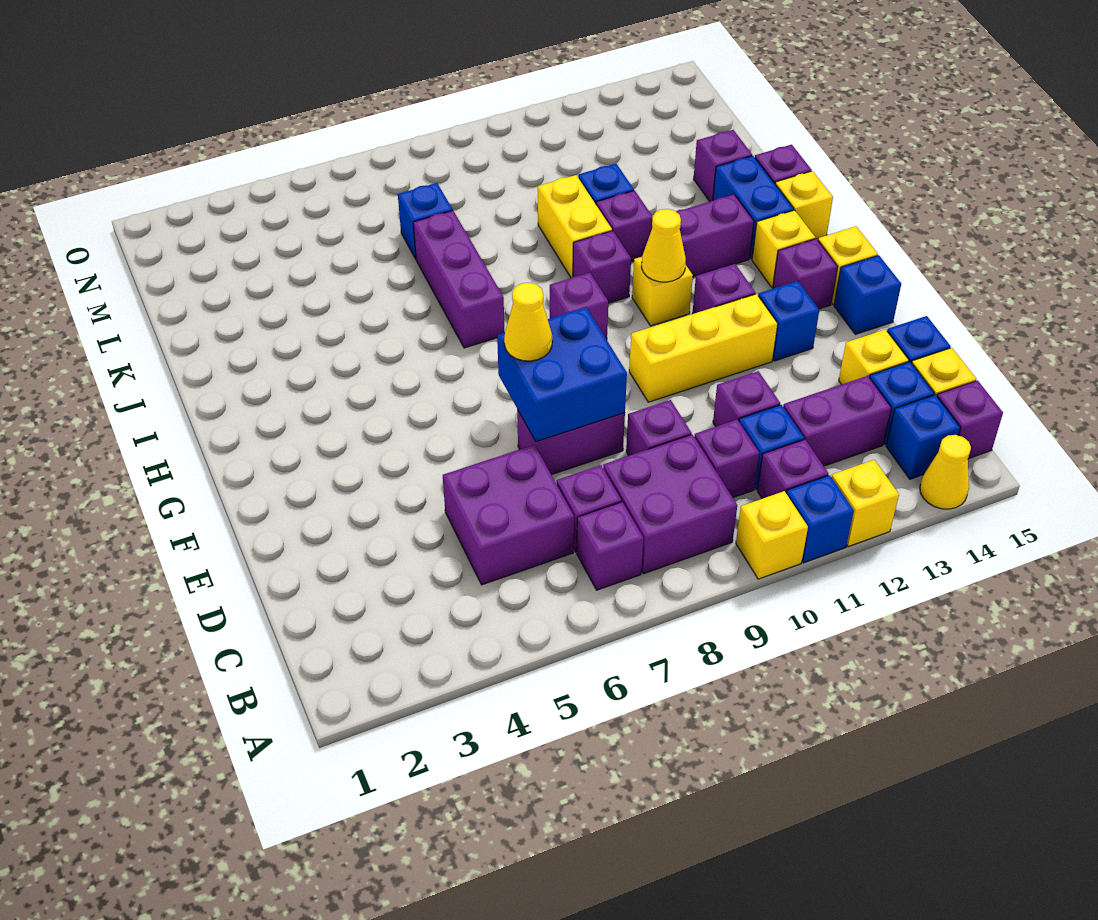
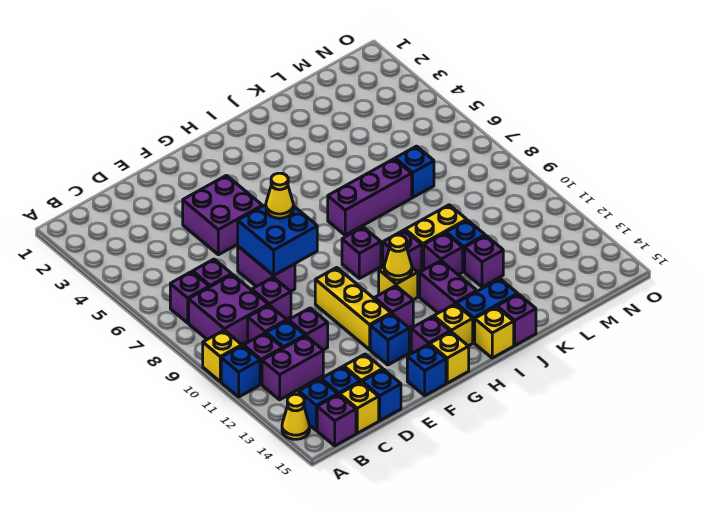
yellow brick A12 level 1 -> none
purple brick C5:D6 level 1 -> purple brick E4:F5 level 1
purple brick C12:C13 level 1 -> purple brick B12:C12 level 1
purple brick K14 level 1 -> purple brick K12 level 1

